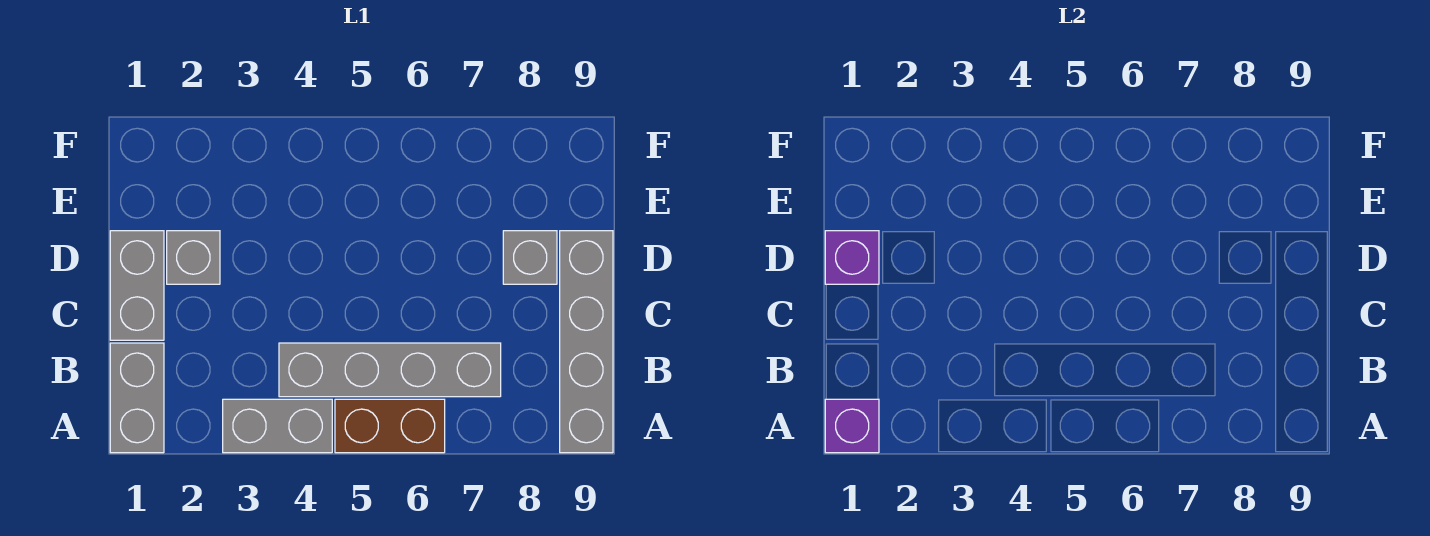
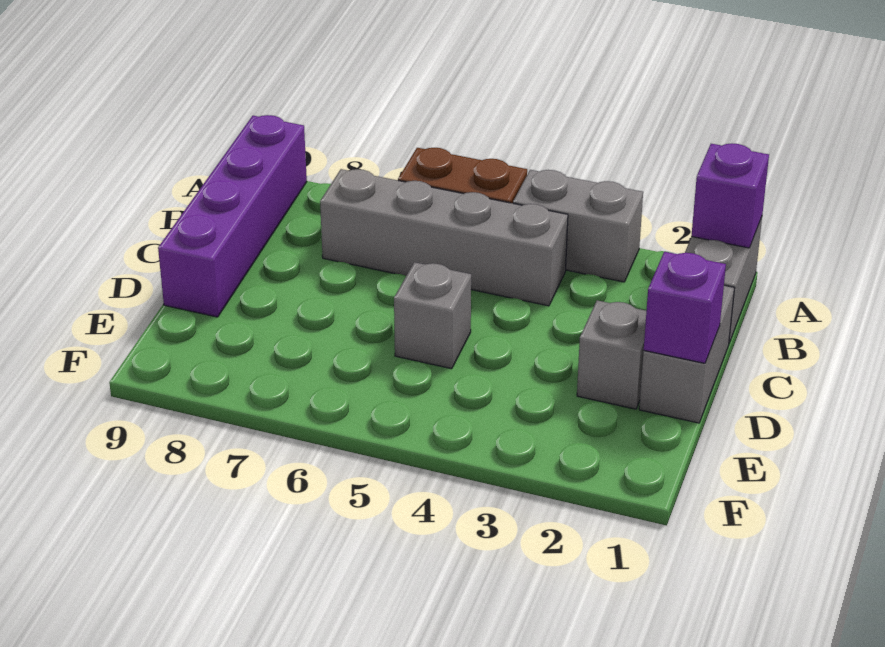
grey brick A9:D9 level 1 -> purple brick A9:D9 level 1
grey brick D8 level 1 -> grey brick D5 level 1

